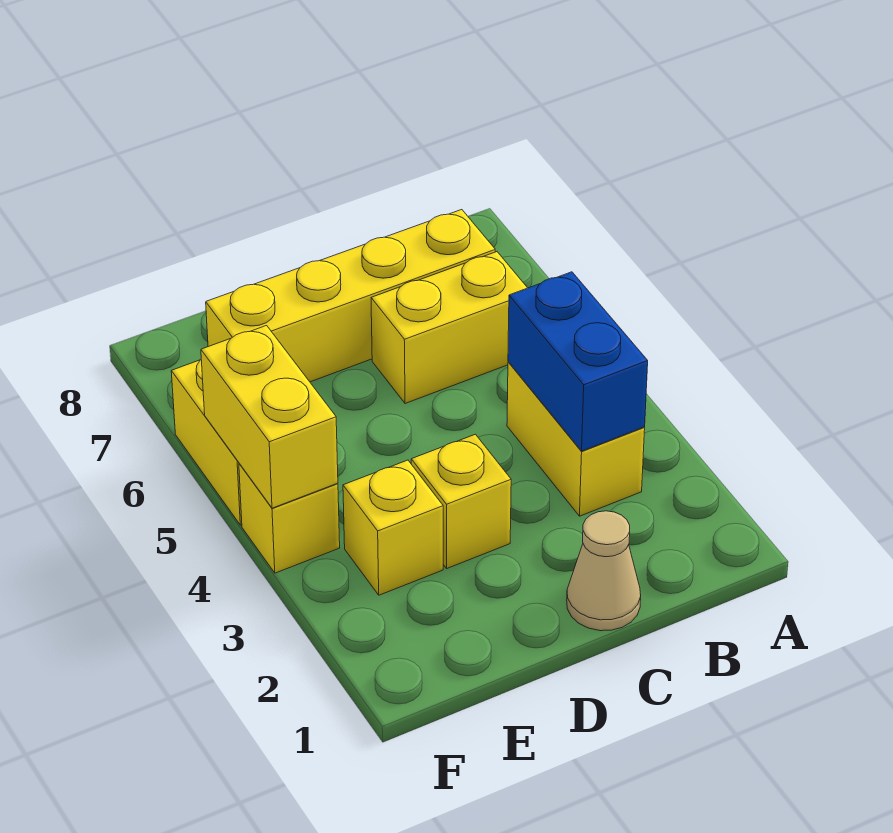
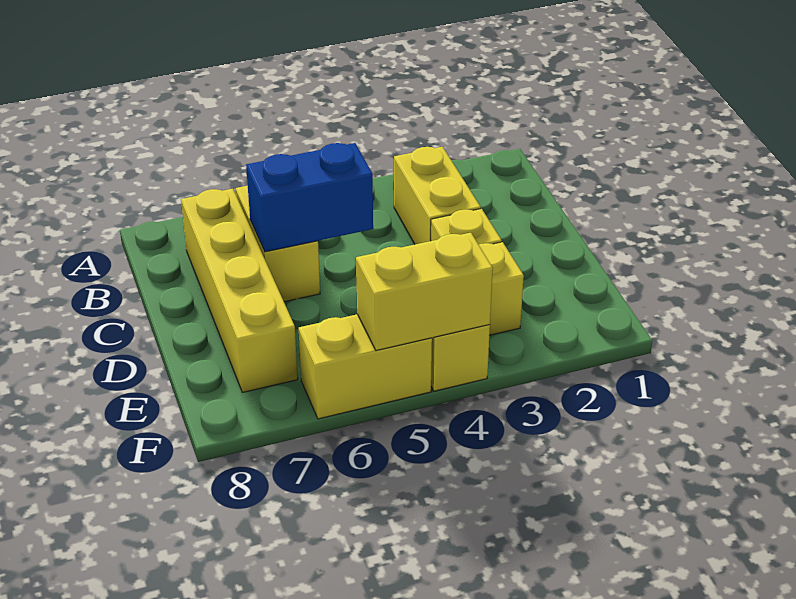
yellow brick B3:B4 level 1 -> yellow brick B3:C3 level 1
blue brick B3:B4 level 2 -> blue brick C5:C6 level 2
tan cone C1 level 1 -> none

